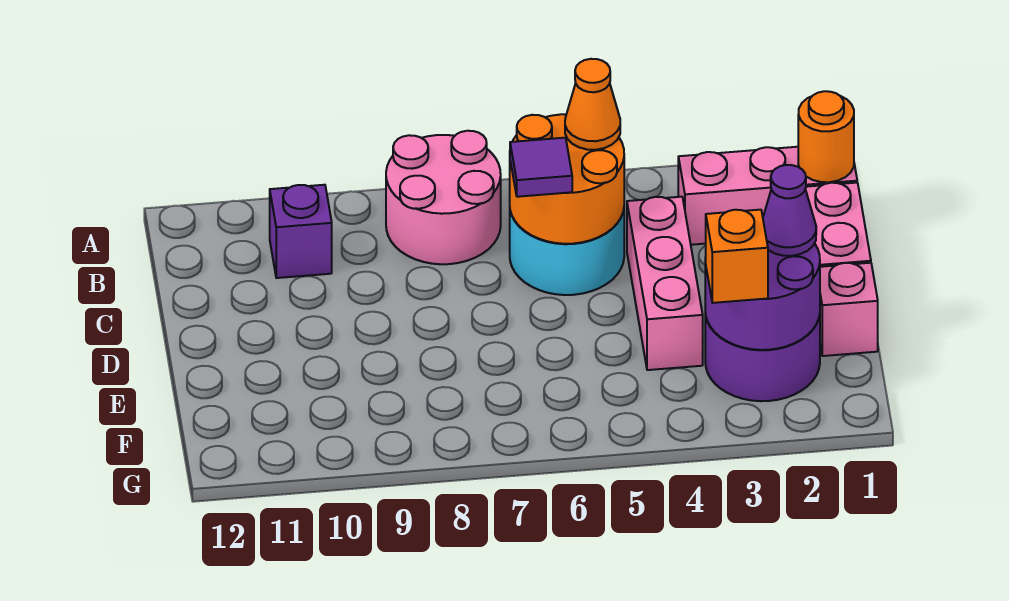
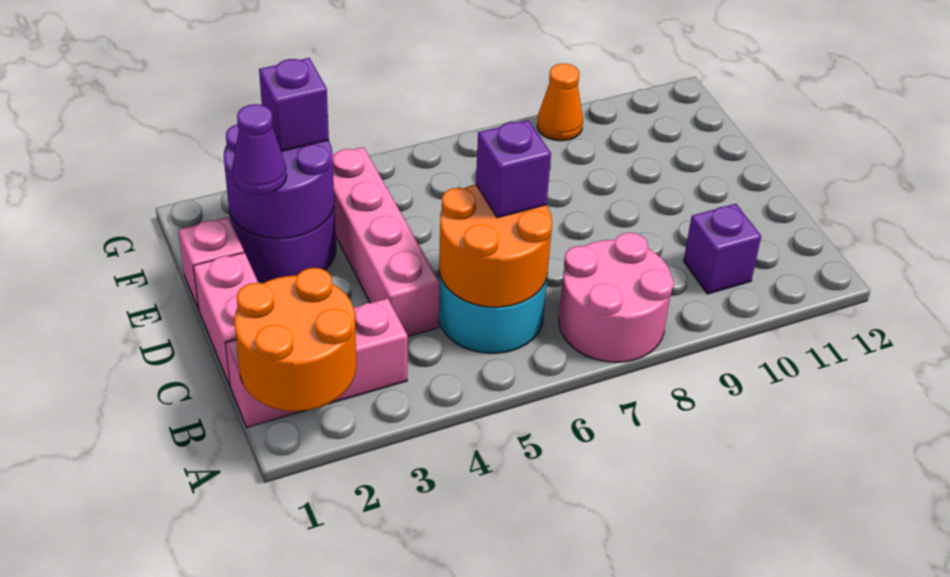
orange round brick B1 level 2 -> orange round brick A1:B2 level 2
orange cone B5 level 3 -> orange cone G9 level 1
pink brick C4:E4 level 1 -> pink brick C4:F4 level 1
purple tile C6 level 3 -> purple brick C6 level 3
orange brick F3 level 3 -> purple brick F3 level 3

